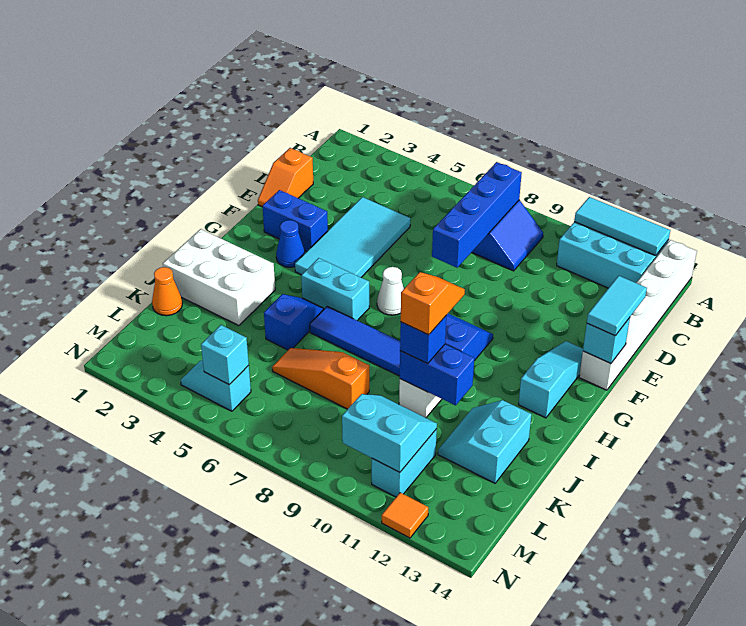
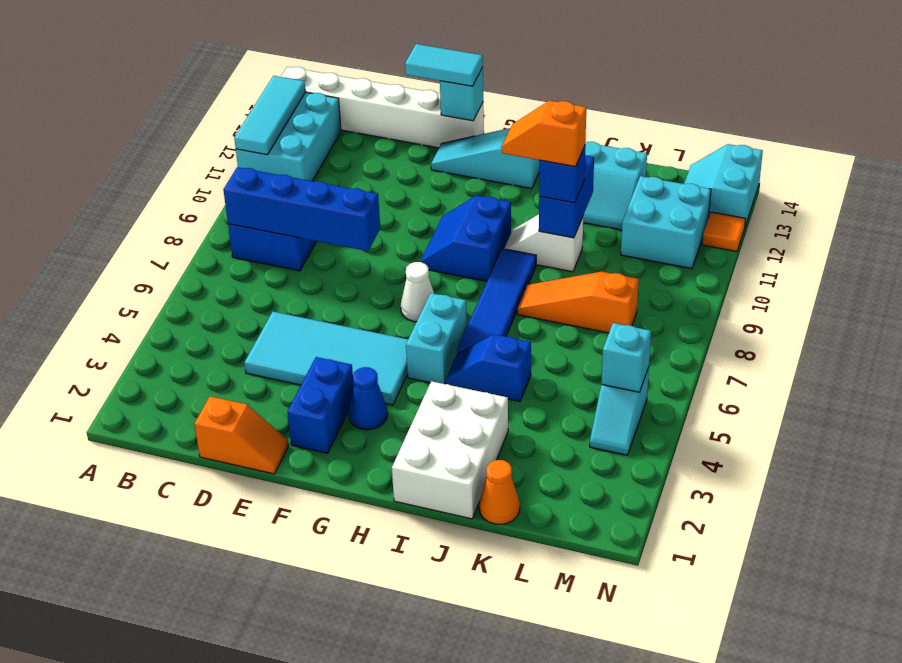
orange slope K6:K8 level 1 top 8 -> orange slope J8:L8 level 1 top L
cyan slope L10:M11 level 2 top M -> cyan slope M13:N14 level 1 top N
cyan brick L11:M11 level 1 -> cyan brick L11:M12 level 1

